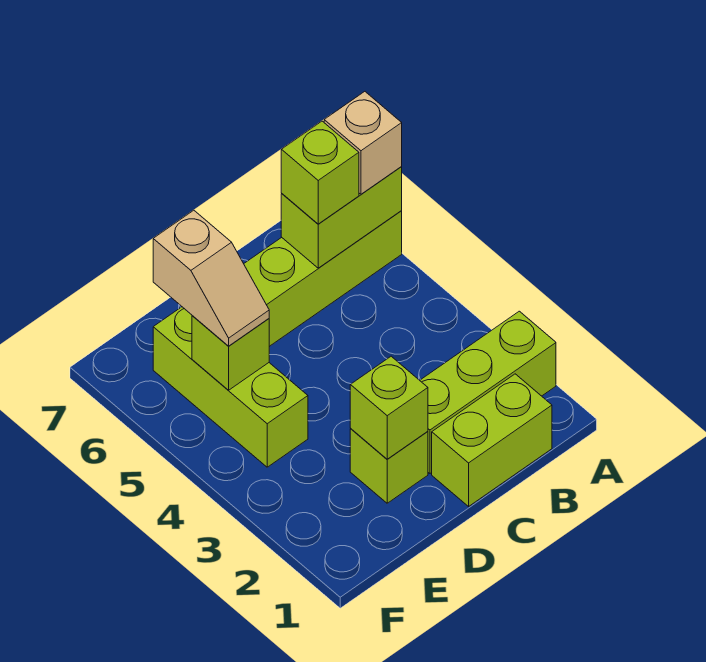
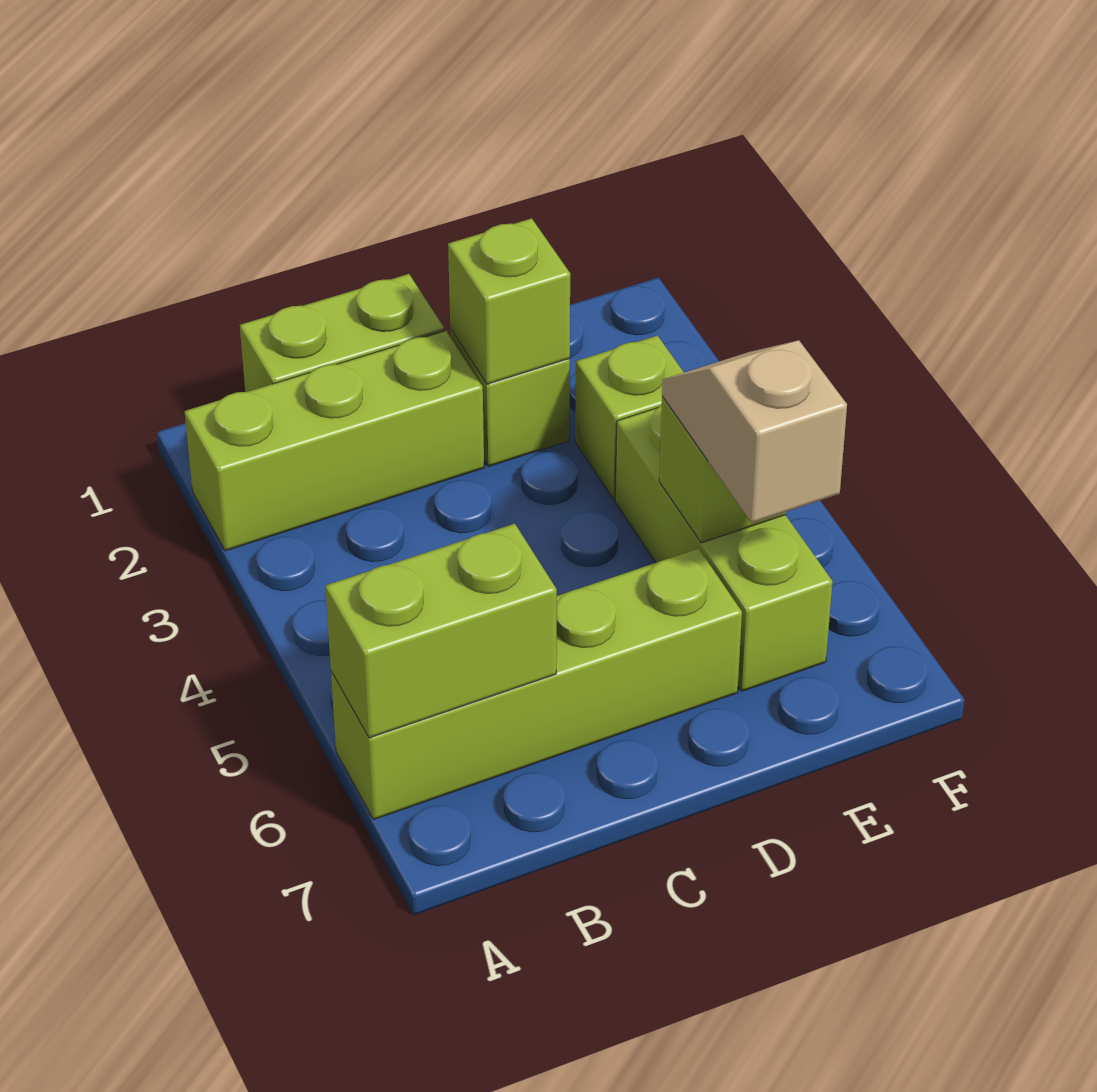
tan brick A6 level 3 -> none
lime brick B6 level 3 -> lime brick E3 level 1

